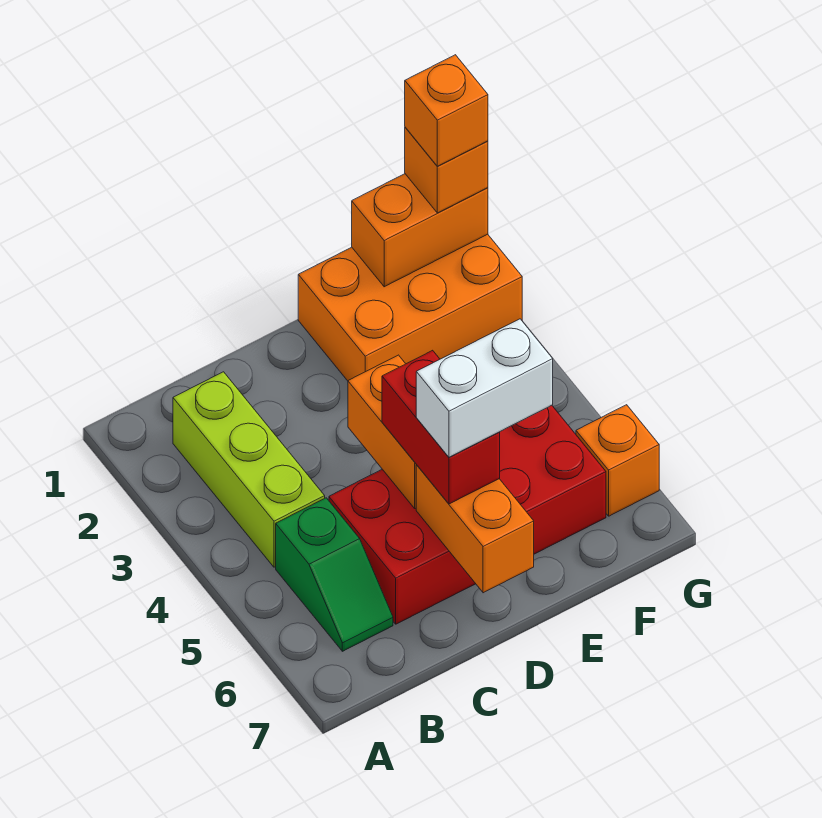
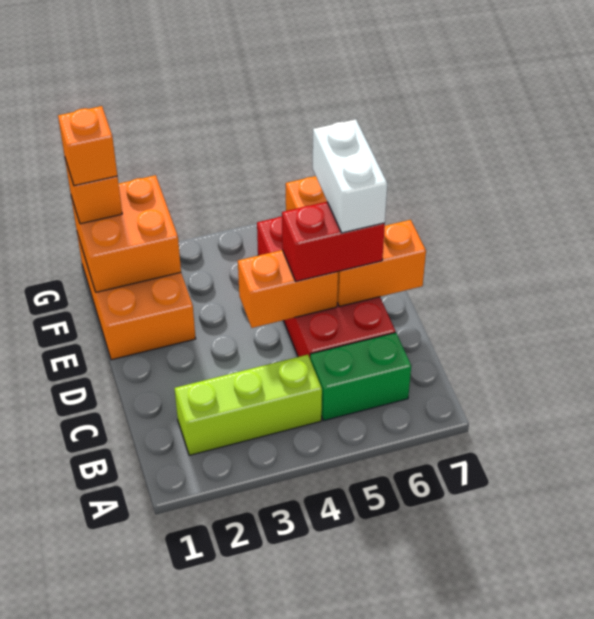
green slope B5:B6 level 1 top 5 -> green brick B5:B6 level 1
orange brick F1:G1 level 2 -> orange brick F1:G2 level 2

